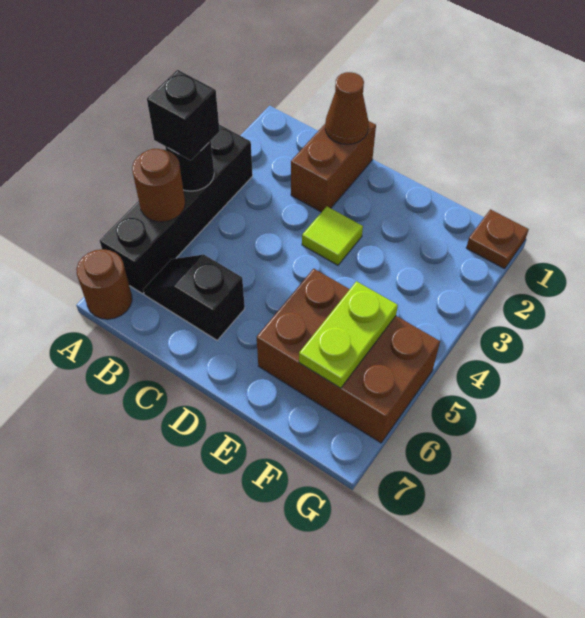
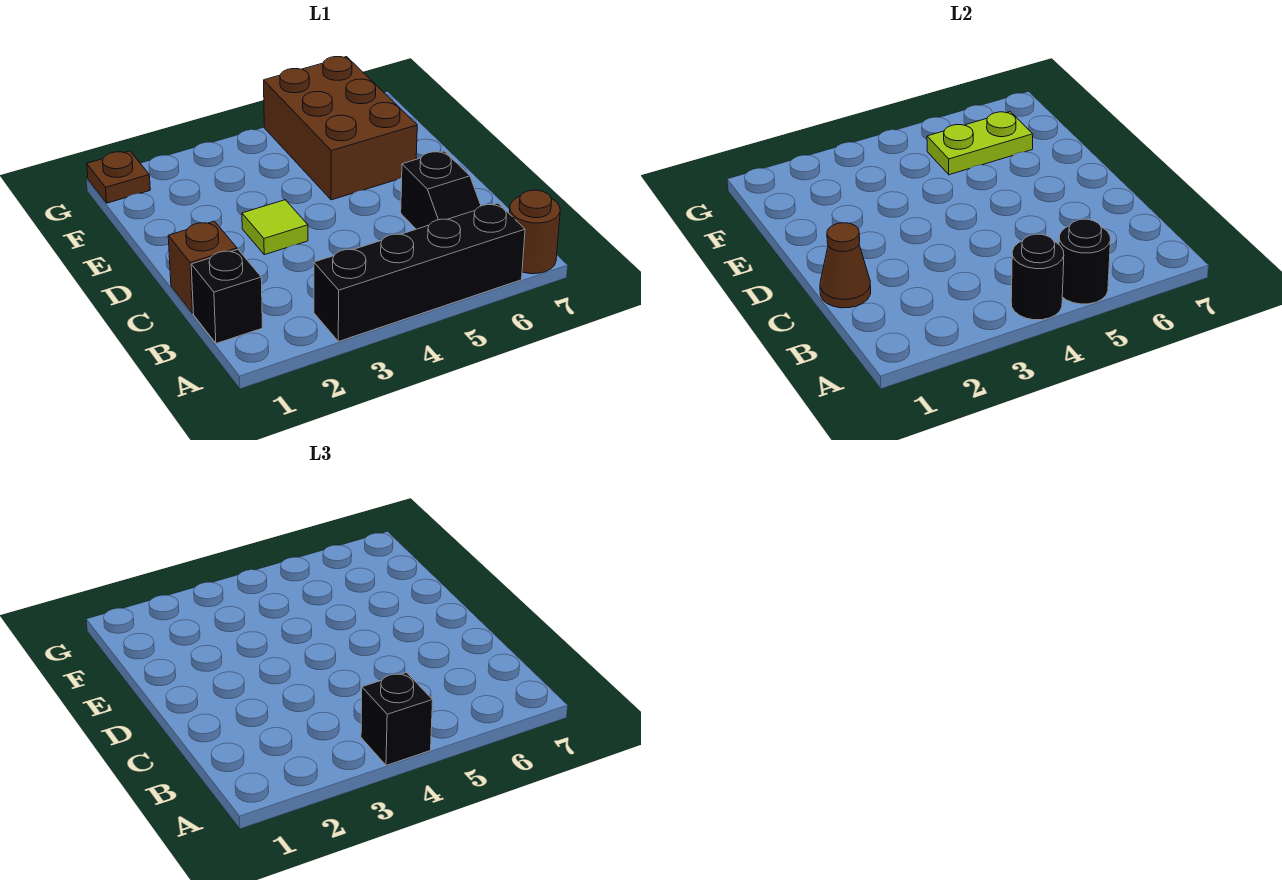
brown round brick A5 level 2 -> black round brick A5 level 2
none -> black brick B1 level 1
brown brick C1:C2 level 1 -> brown brick C1 level 1

